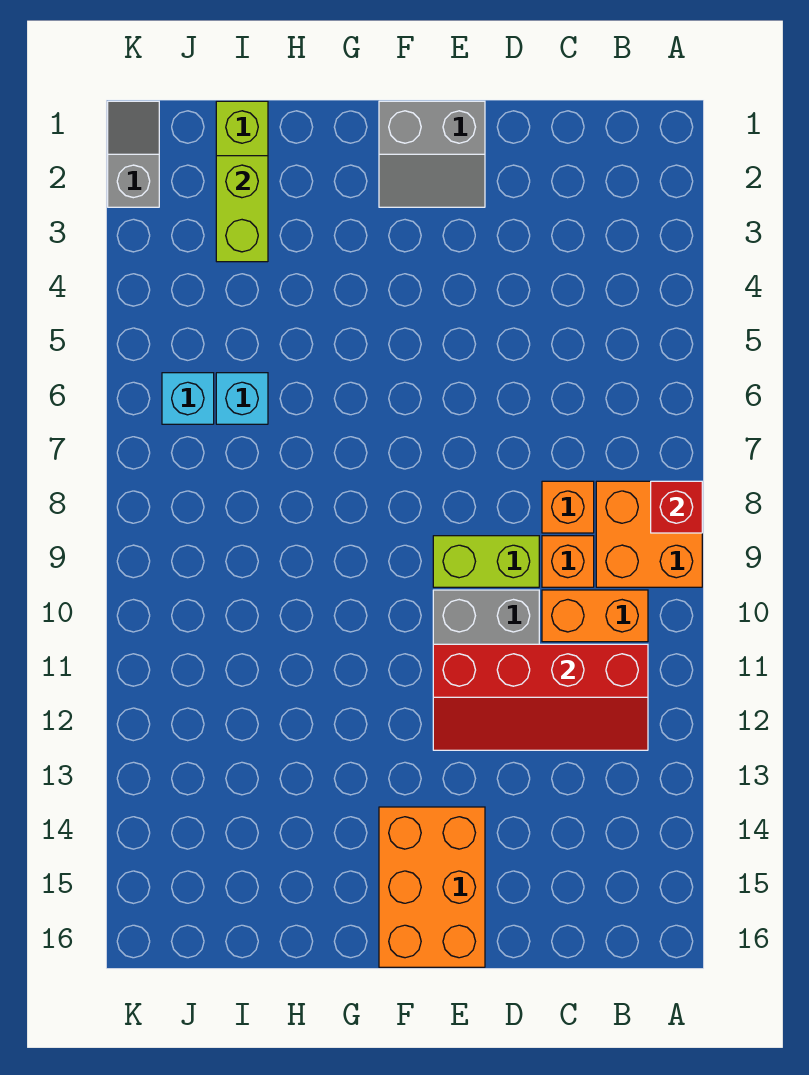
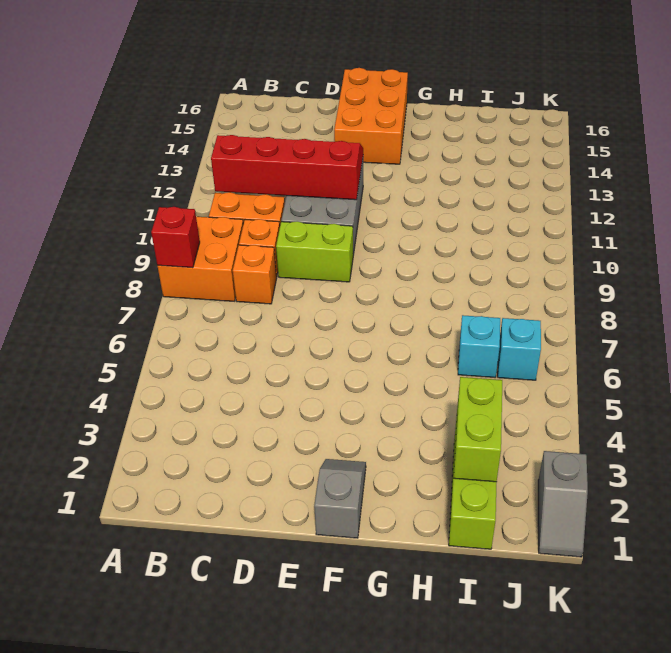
grey slope E1:F2 level 1 top 1 -> grey slope F1:F2 level 1 top 1

